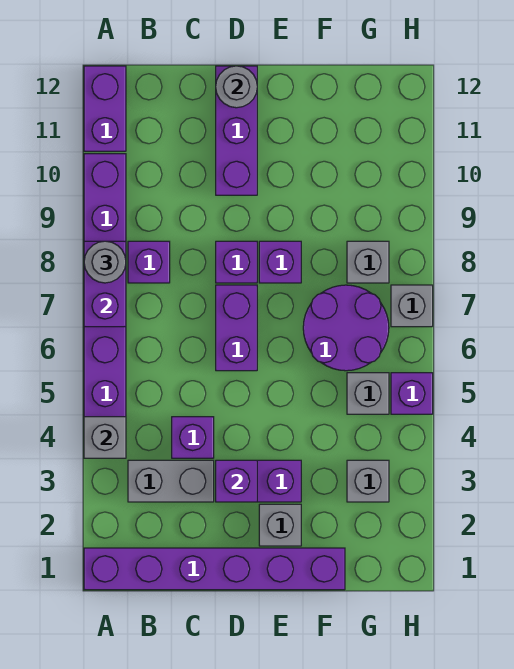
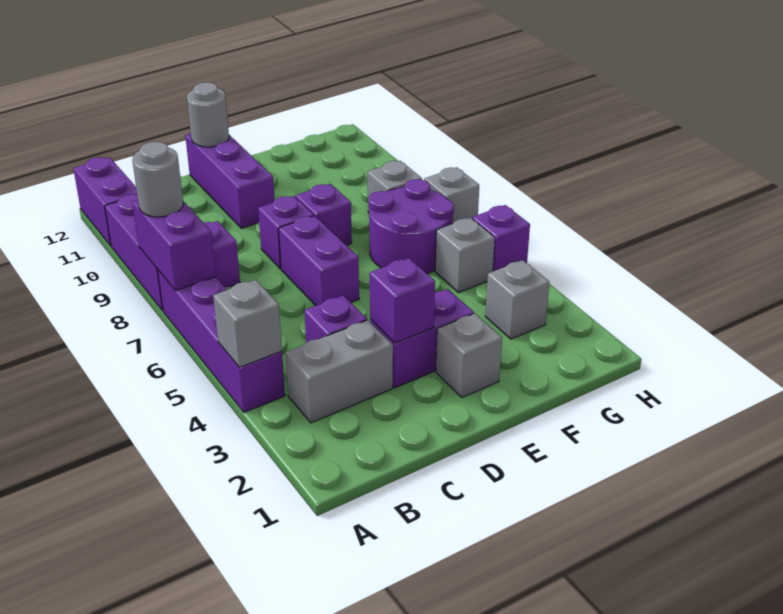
purple brick A1:F1 level 1 -> none

